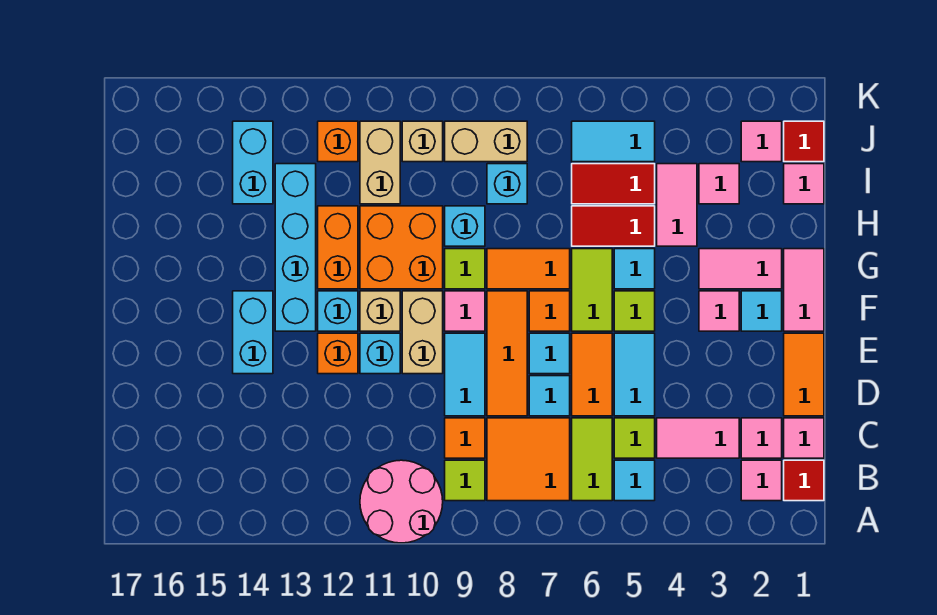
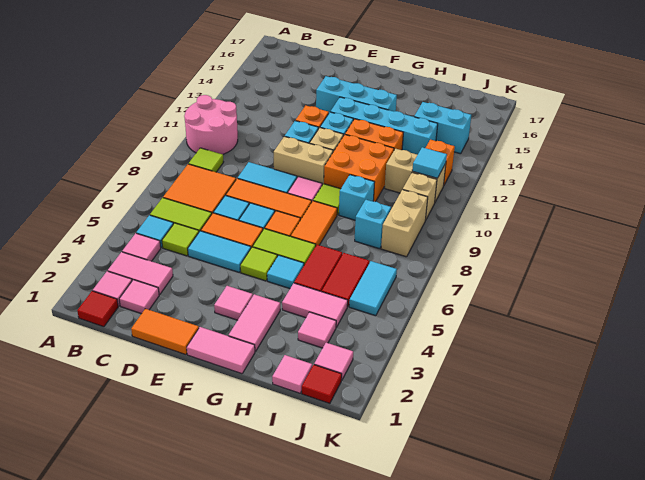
pink tile C1 level 1 -> pink tile B4 level 1
pink tile C3:C4 level 1 -> pink tile B3:C3 level 1
orange tile C9 level 1 -> none
cyan brick E14:F14 level 1 -> cyan brick E14:G14 level 1
cyan tile F2 level 1 -> cyan tile J11 level 2

